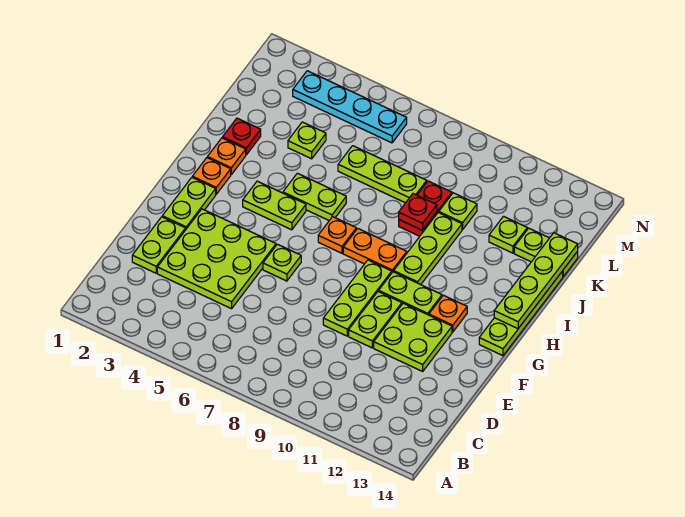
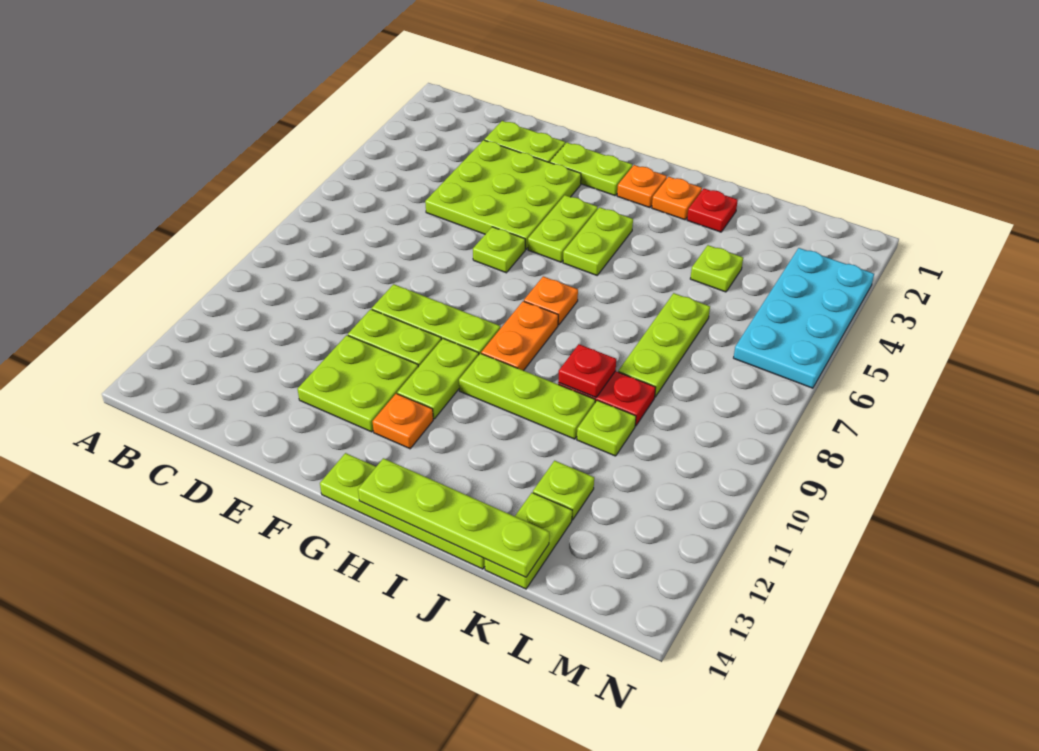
lime plate I5:I6 level 1 -> lime plate G4:G5 level 1
cyan plate M3:M6 level 1 -> cyan plate M3:N6 level 1

